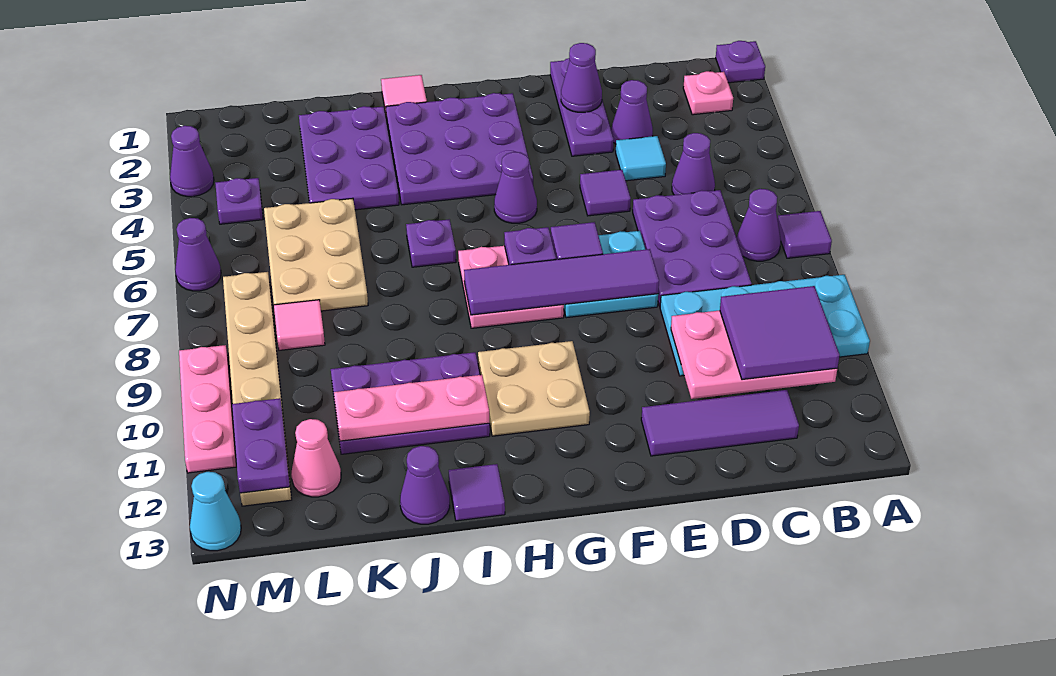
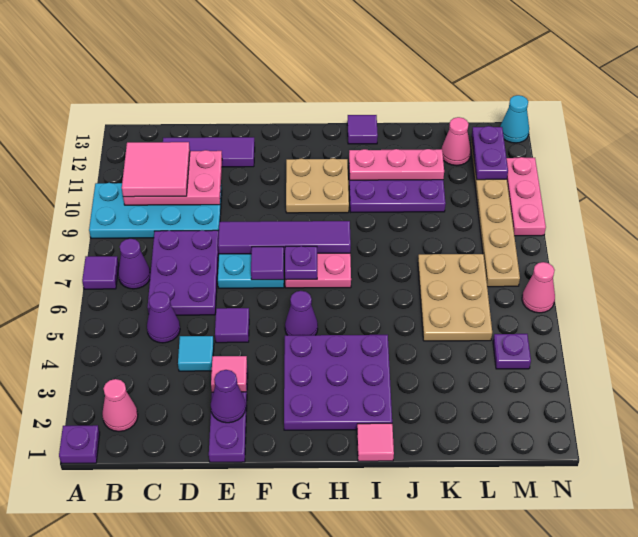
pink plate B2 level 1 -> pink cone B2 level 1
purple tile B10:C11 level 3 -> pink tile B10:C11 level 3
purple cone D3 level 1 -> none
purple plate I6 level 1 -> none
purple plate J2:K4 level 1 -> none
purple cone J13 level 1 -> none
pink tile L8 level 1 -> pink tile E3 level 2
purple cone N3 level 1 -> none
purple cone N6 level 1 -> pink cone N6 level 1

